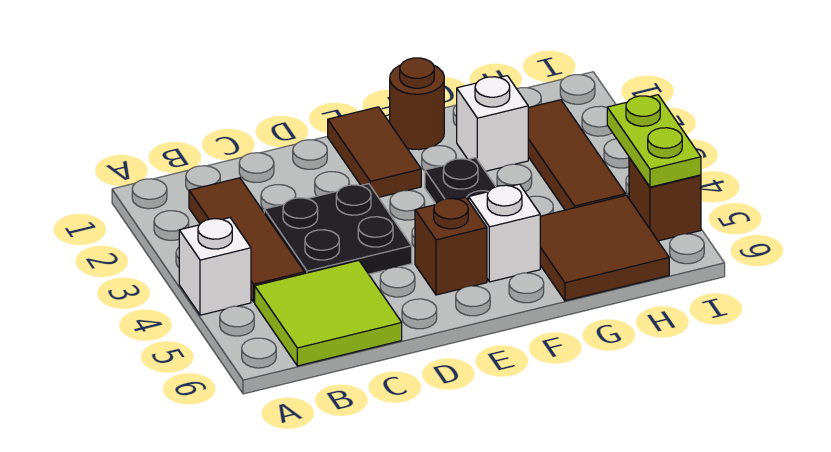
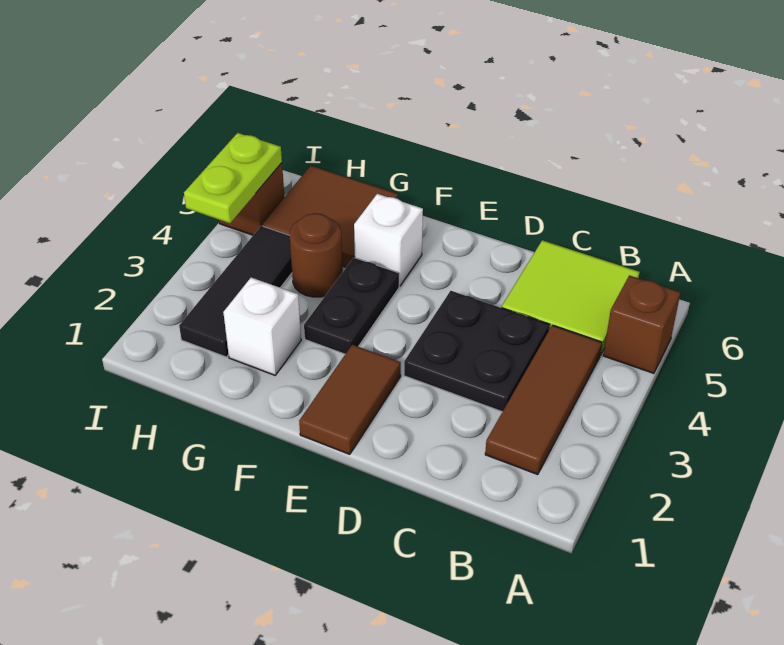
white brick A4 level 1 -> none
brown brick E5 level 1 -> brown brick A5 level 1
brown round brick F1 level 1 -> brown round brick G4 level 1
brown tile H2:H4 level 1 -> black tile H2:H4 level 1

